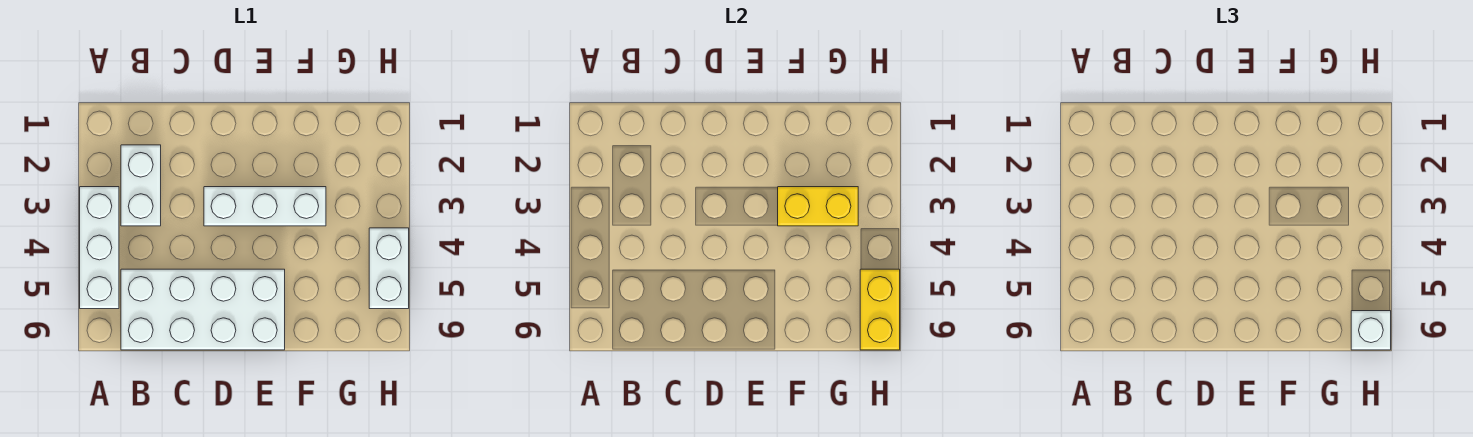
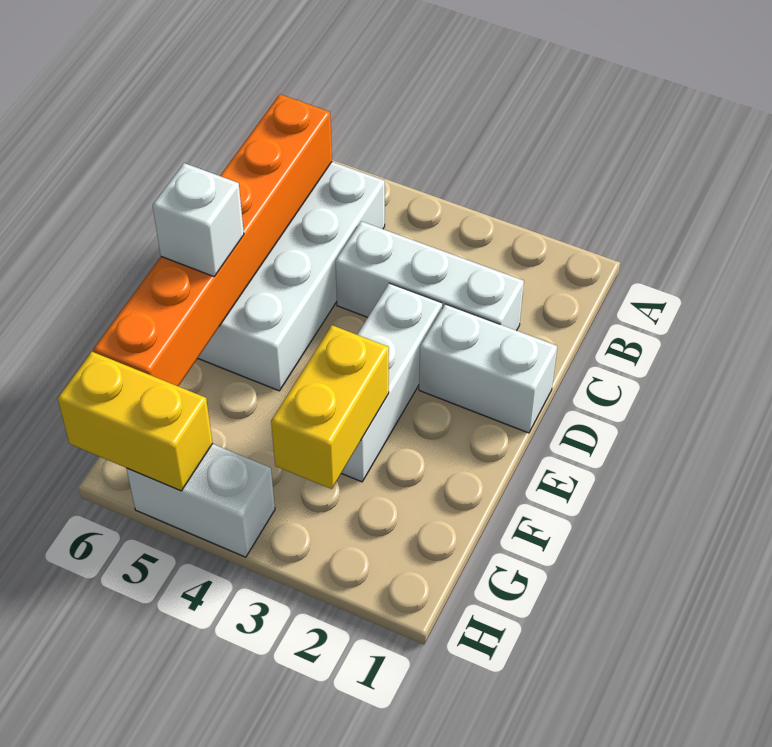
white brick A3:A5 level 1 -> white brick C2:C4 level 1
white brick B2:B3 level 1 -> white brick D1:D2 level 1
none -> orange brick B6:G6 level 2
white brick H6 level 3 -> white brick E6 level 3

